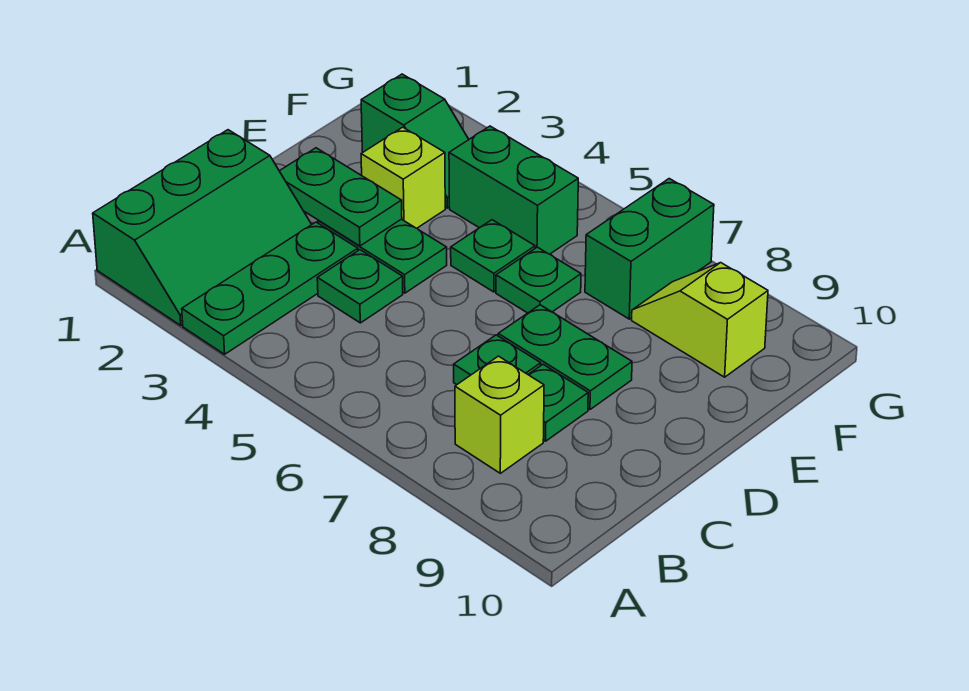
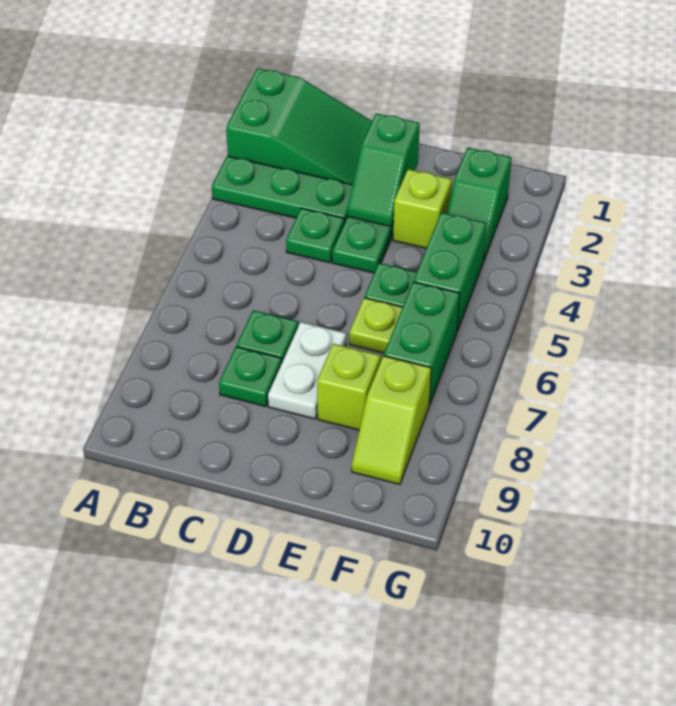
green slope A1:C2 level 1 top 1 -> green slope A1:C2 level 1 top A
lime brick B8 level 1 -> lime brick E8 level 1
green plate D2:D3 level 2 -> green slope D2:D3 level 2 top 2
green plate D7:D8 level 1 -> white plate D7:D8 level 1
green plate E6 level 1 -> lime plate E6 level 1
green brick F7:G7 level 1 -> green brick F6:F7 level 1
lime slope F8:F9 level 1 top 9 -> lime slope F8:F9 level 1 top 8

